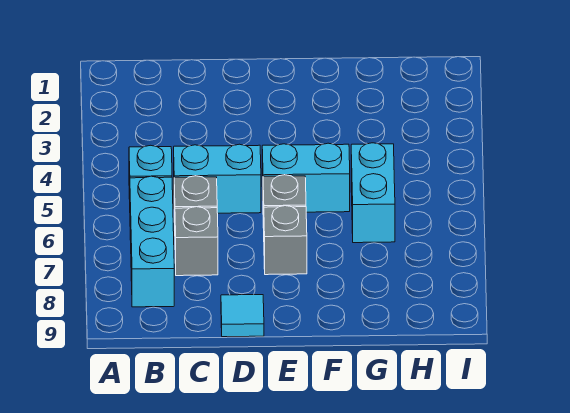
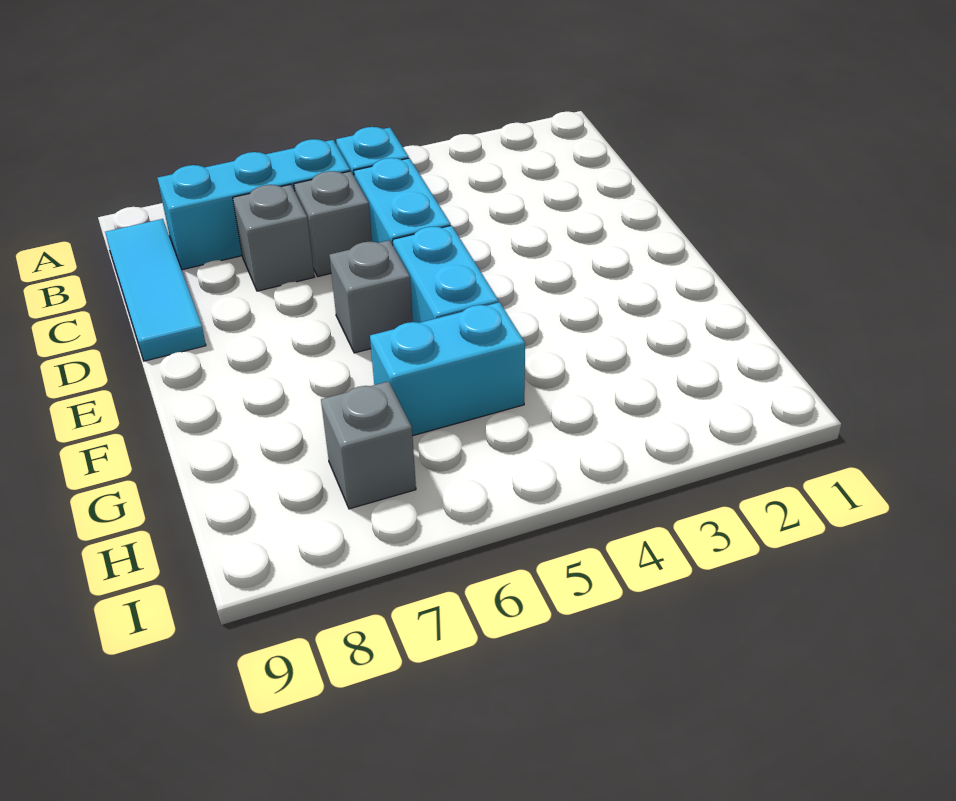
cyan tile D9 level 1 -> cyan tile B9:D9 level 1
grey brick E7 level 1 -> grey brick H7 level 1

